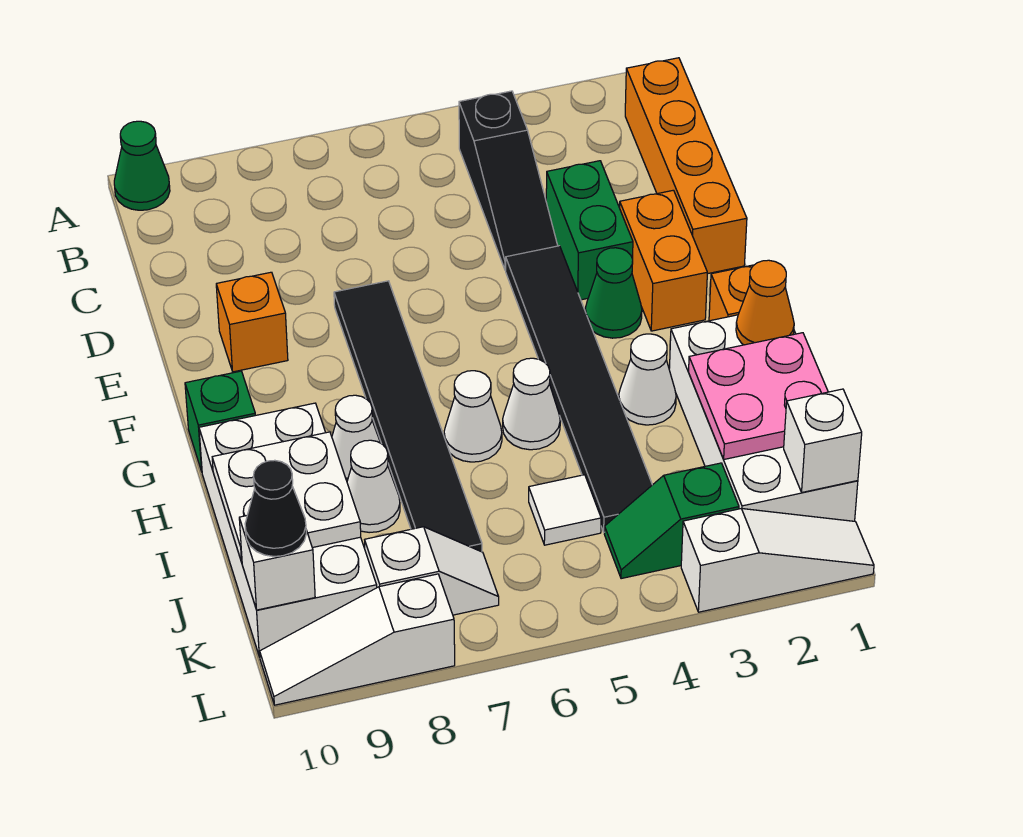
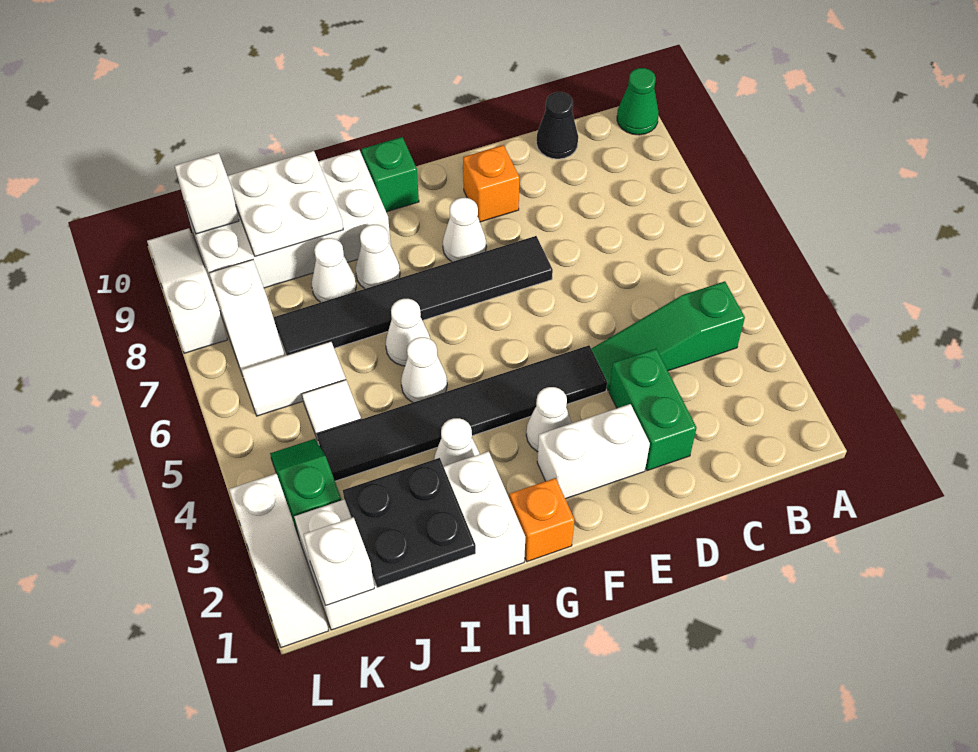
orange brick B1:E1 level 1 -> none
black slope B4:D4 level 1 top B -> green slope B4:D4 level 1 top B
green brick D3:E3 level 1 -> green brick D2:D3 level 1
orange brick E2:F2 level 1 -> white brick E2:F2 level 1
green cone F3 level 1 -> white cone F3 level 1
none -> white cone F8 level 1
orange cone H1 level 2 -> none
pink plate I1:J2 level 2 -> black plate I1:J2 level 2
none -> white tile J6:K6 level 1
black cone K10 level 3 -> black cone C10 level 1

